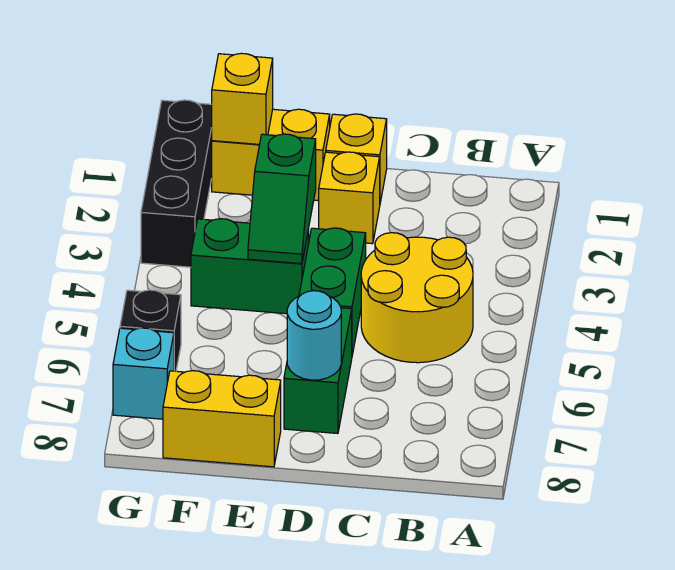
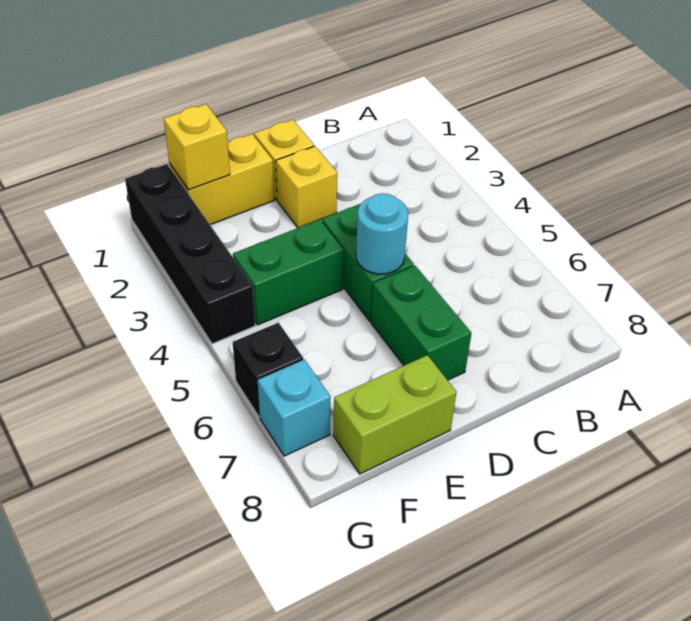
yellow round brick B4:C5 level 1 -> none
cyan round brick D7 level 2 -> cyan round brick D5 level 2
green slope E3:E4 level 2 top 3 -> none
yellow brick E8:F8 level 1 -> lime brick E8:F8 level 1
black brick G1:G3 level 1 -> black brick G1:G4 level 1

